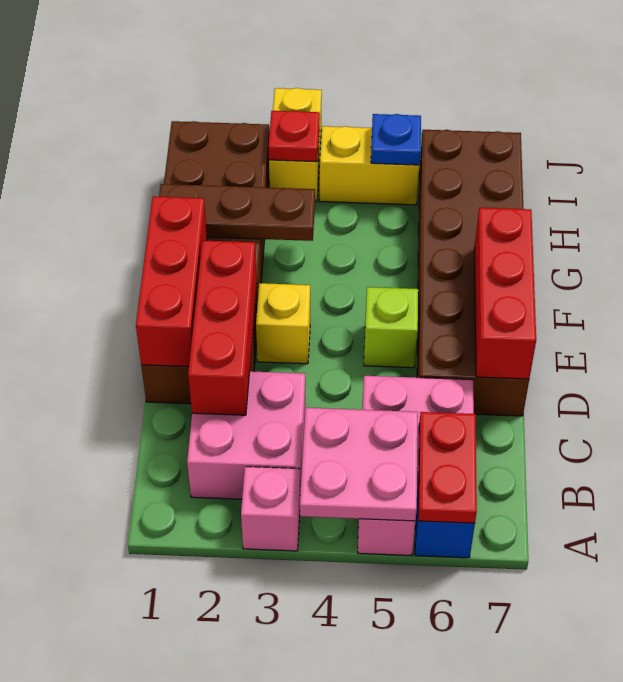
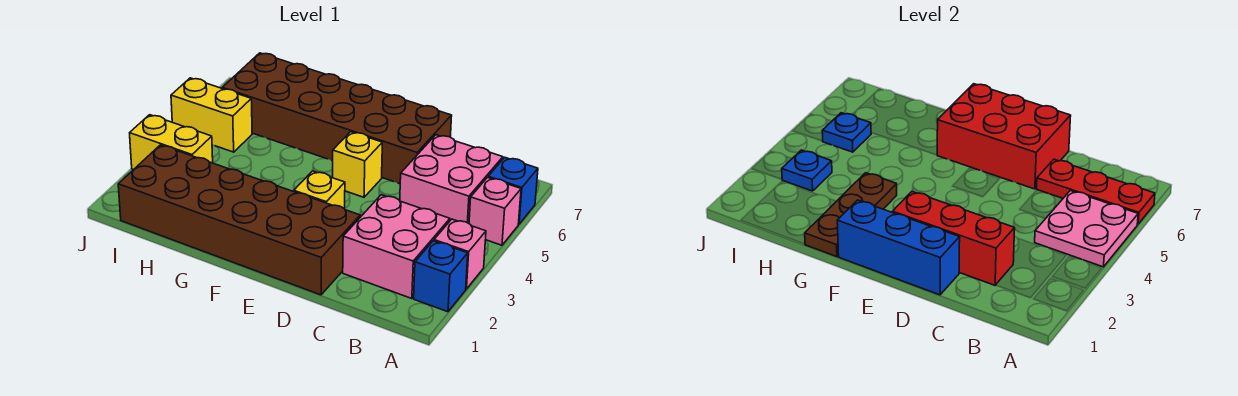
none -> blue brick A2 level 1
red plate A6:B6 level 2 -> red plate A6:C6 level 2
red brick D1:F1 level 2 -> blue brick D1:F1 level 2
red brick D7:F7 level 2 -> red brick D6:F7 level 2
lime brick E5 level 1 -> yellow brick E5 level 1
red plate I3 level 2 -> blue plate I3 level 2
yellow brick I4:I5 level 1 -> yellow brick I5:J5 level 1

